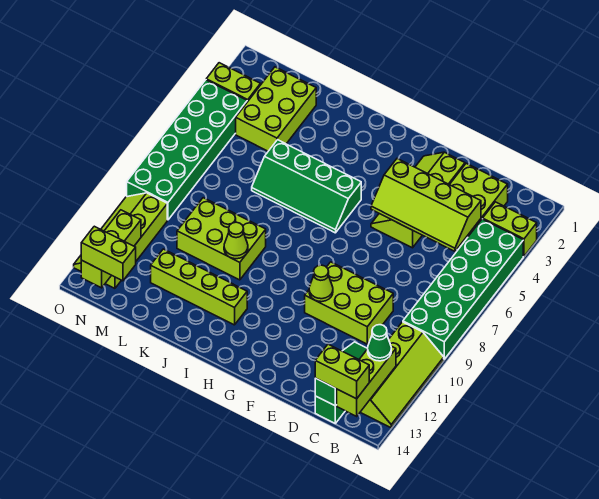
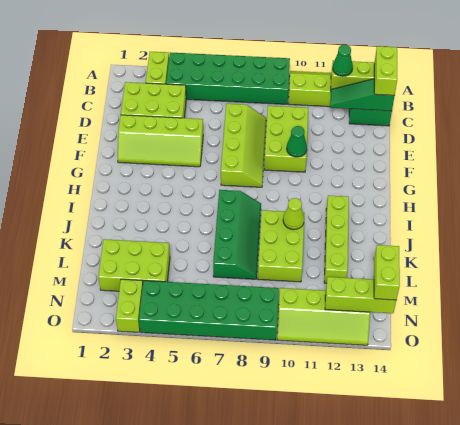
lime slope C4:F5 level 2 top 4 -> lime slope D7:G8 level 1 top 7
lime cone F10 level 2 -> green cone F10 level 2
green slope H5:K6 level 1 top 5 -> green slope I7:L8 level 1 top 7

